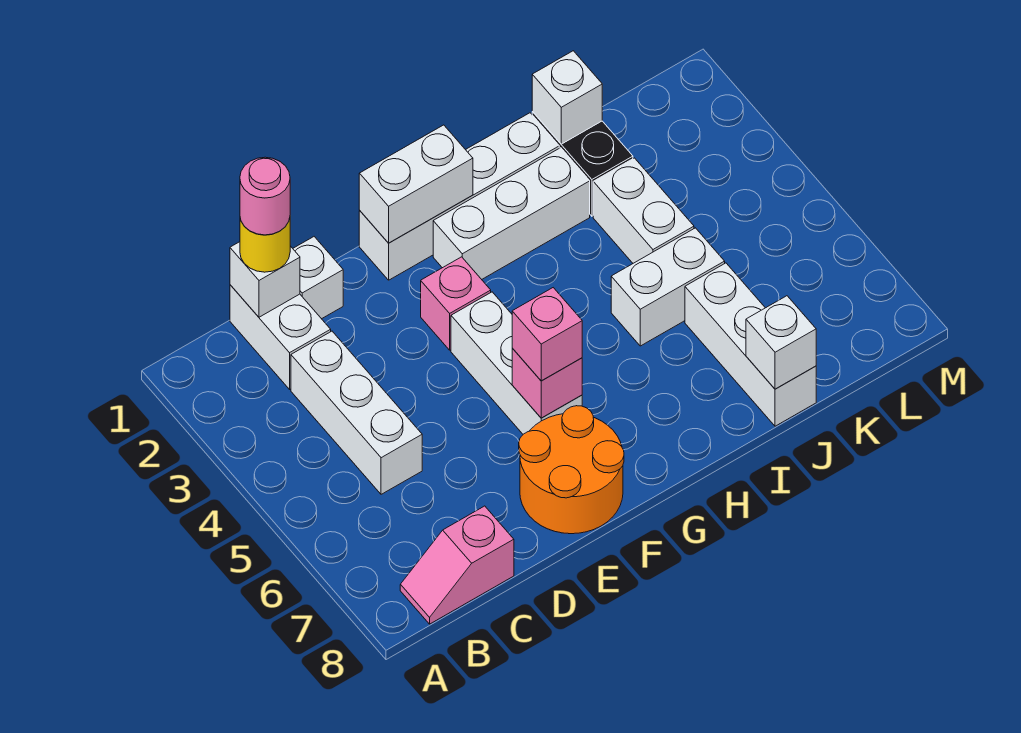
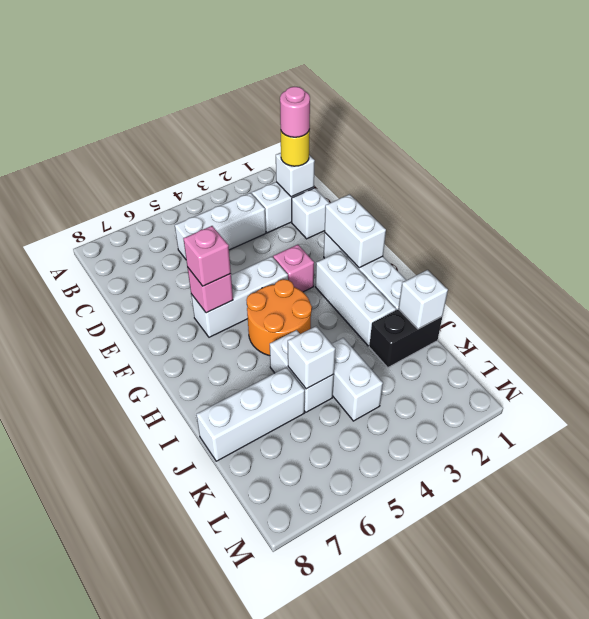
pink slope B8:C8 level 1 top C -> none
orange round brick E7:F8 level 1 -> orange round brick G4:H5 level 1
white brick J3:J4 level 1 -> white brick J4:K4 level 1
white brick J8 level 2 -> white brick J5 level 2

